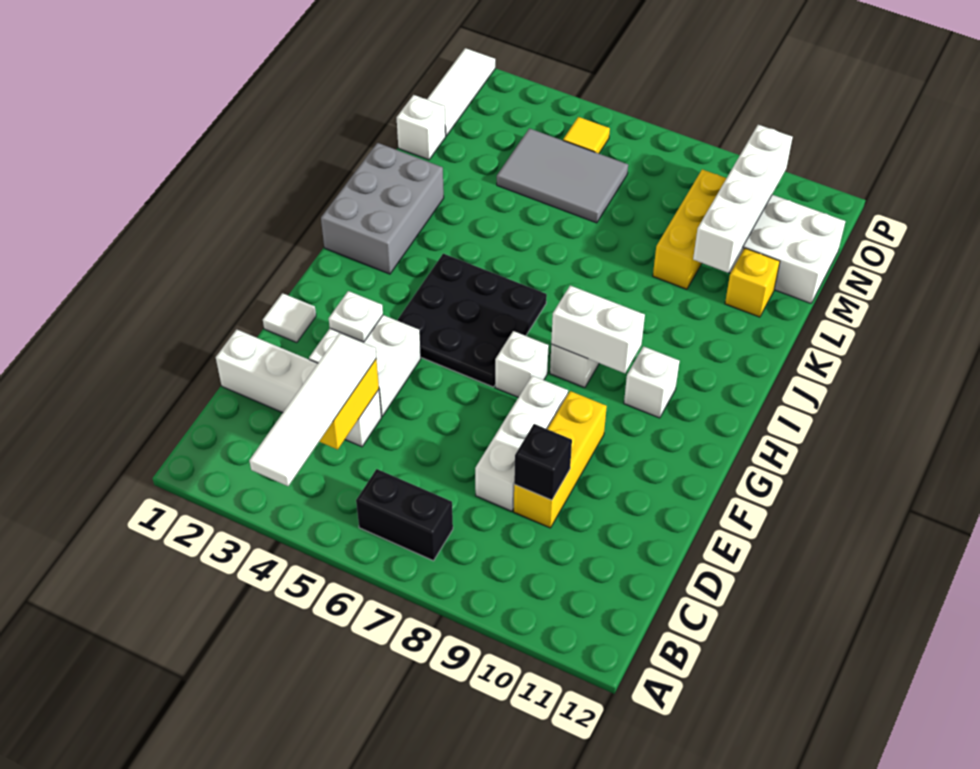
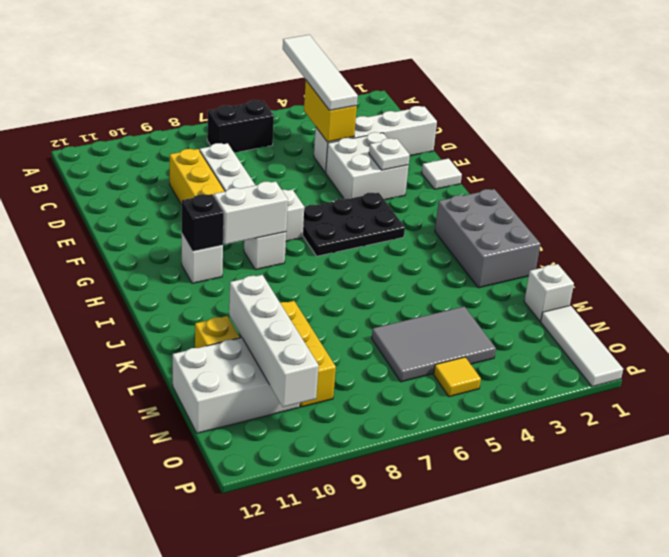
black brick D9 level 2 -> black brick H10 level 2
black plate G4:I6 level 1 -> black plate G4:H6 level 1

